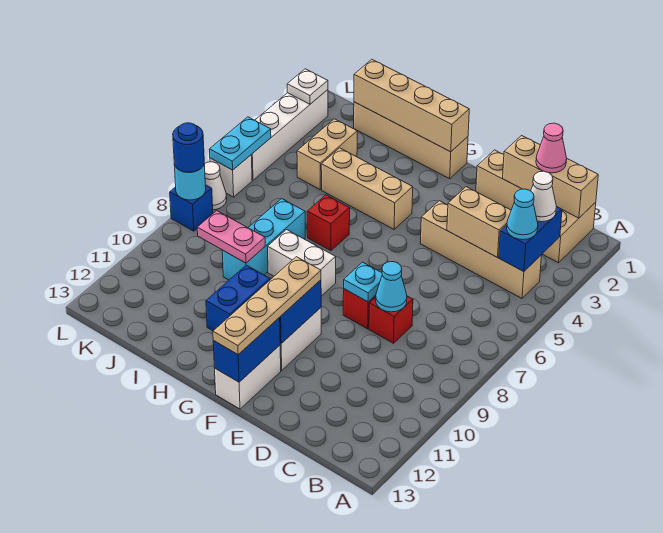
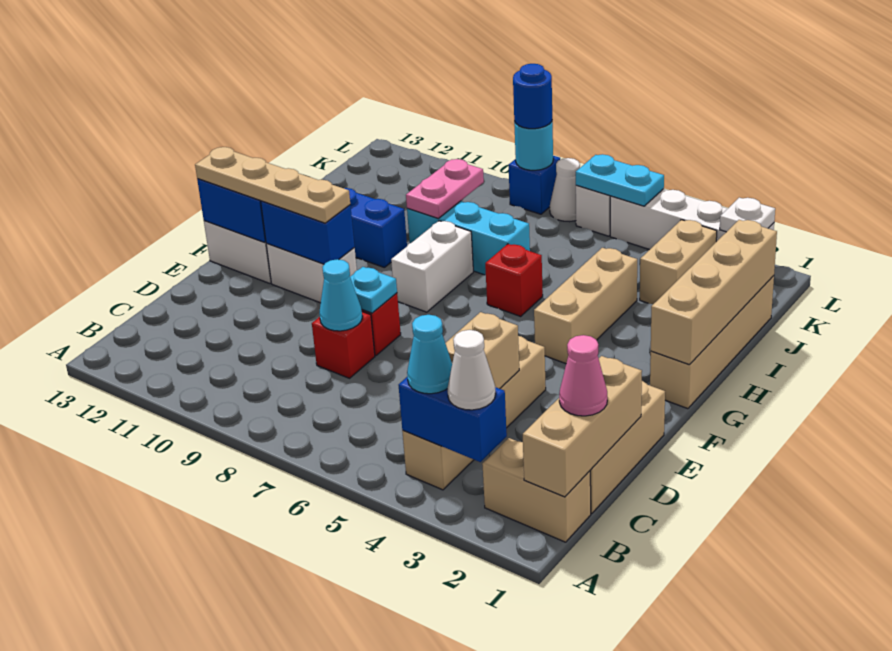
tan brick J3:J4 level 1 -> tan brick J3:K3 level 1

